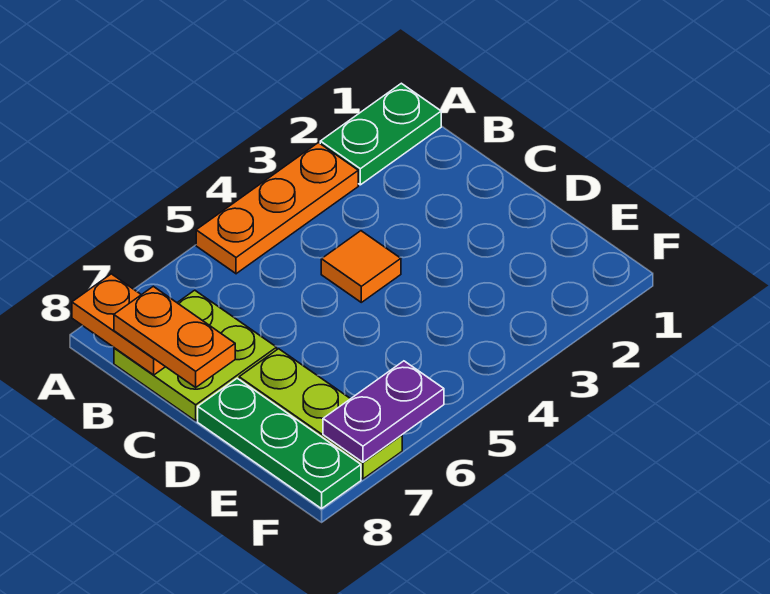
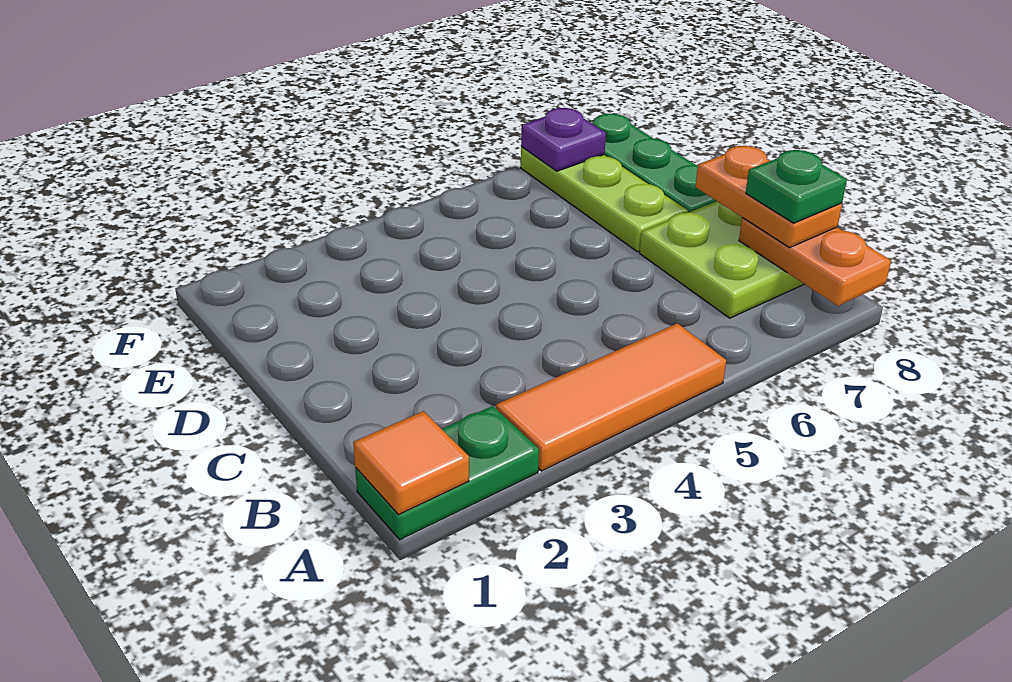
orange plate A3:A5 level 1 -> orange tile A3:A5 level 1
none -> green plate B8 level 4
orange tile C4 level 1 -> orange tile A1 level 2
purple plate F6:F7 level 2 -> purple plate F7 level 2

